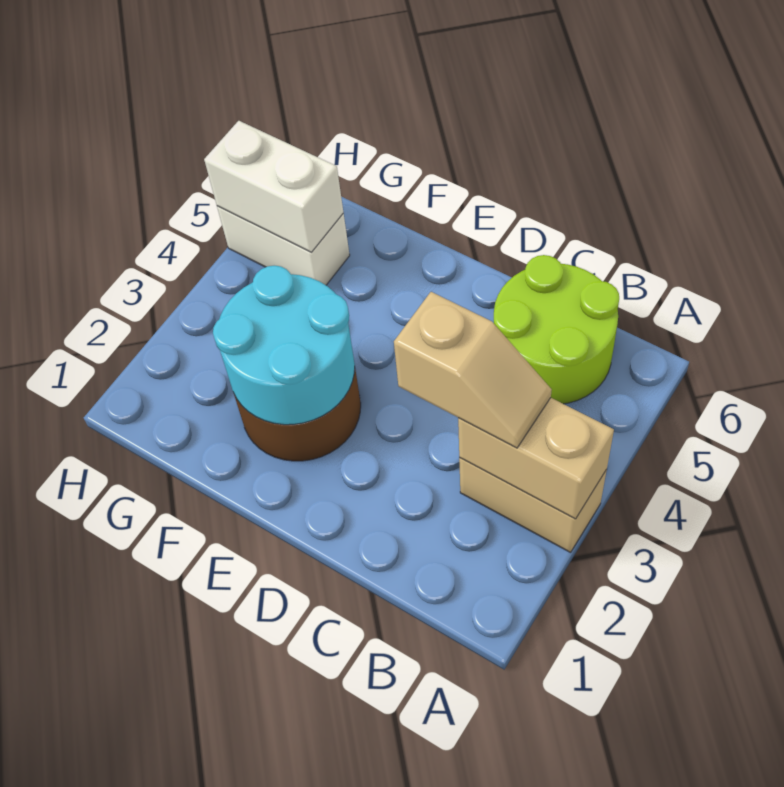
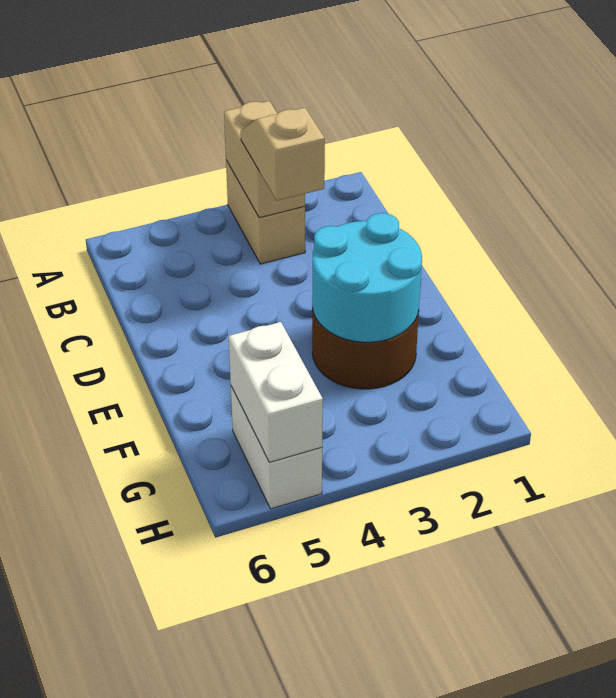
lime round brick B5:C6 level 1 -> none

